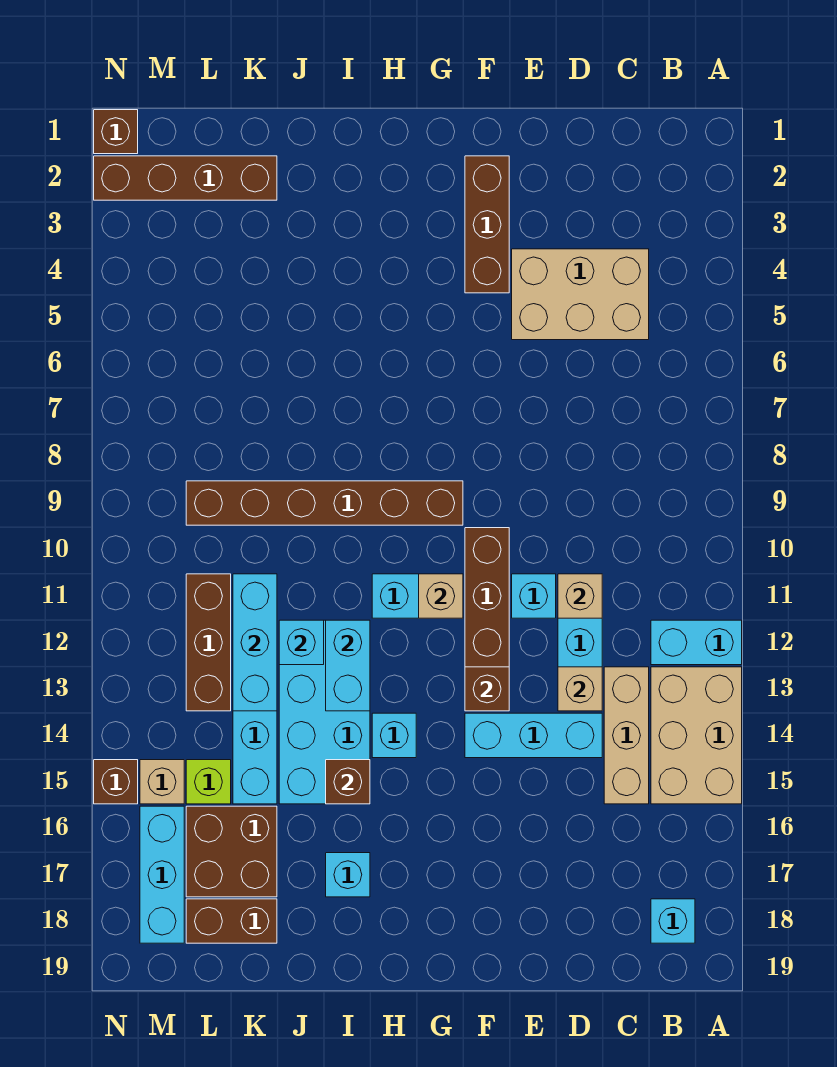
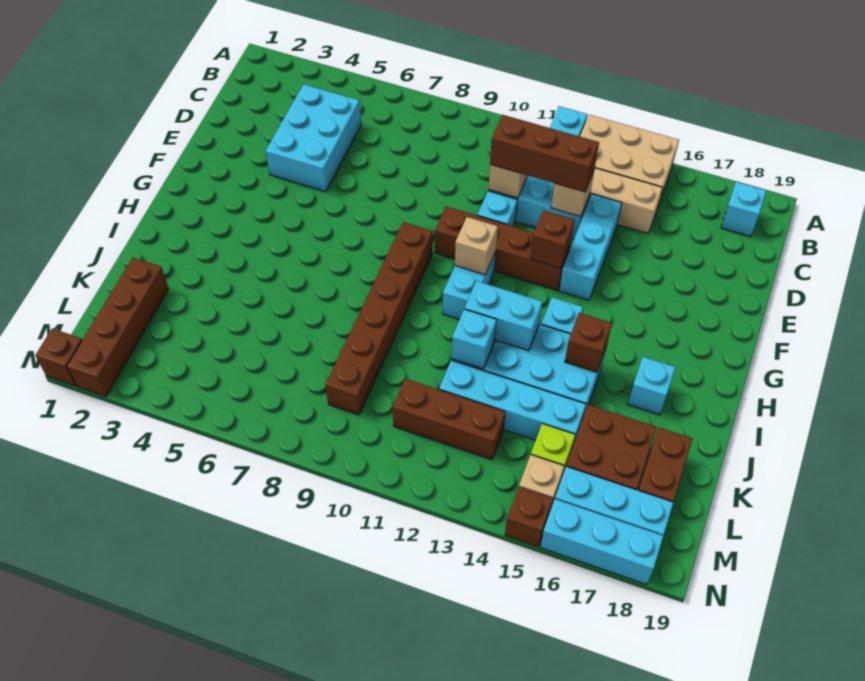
tan brick C4:E5 level 1 -> cyan brick C4:E5 level 1
brown brick F2:F4 level 1 -> brown brick D11:D13 level 3
cyan brick K11:K13 level 2 -> cyan brick N16:N18 level 1

